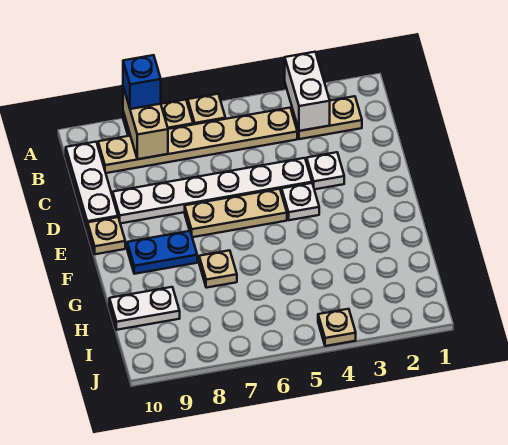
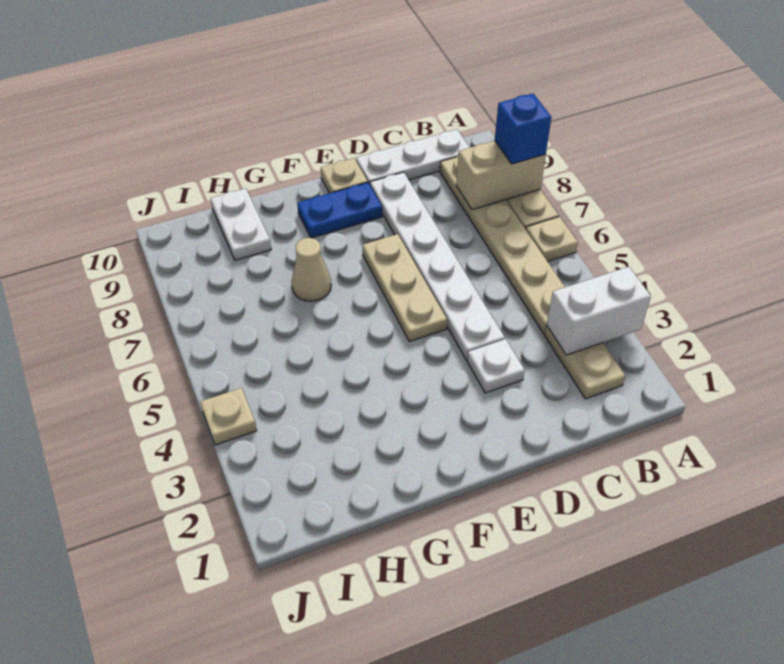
white plate E4 level 1 -> none
blue plate F8:F9 level 1 -> blue plate E9:F9 level 1
tan plate G7 level 1 -> tan cone G7 level 1

